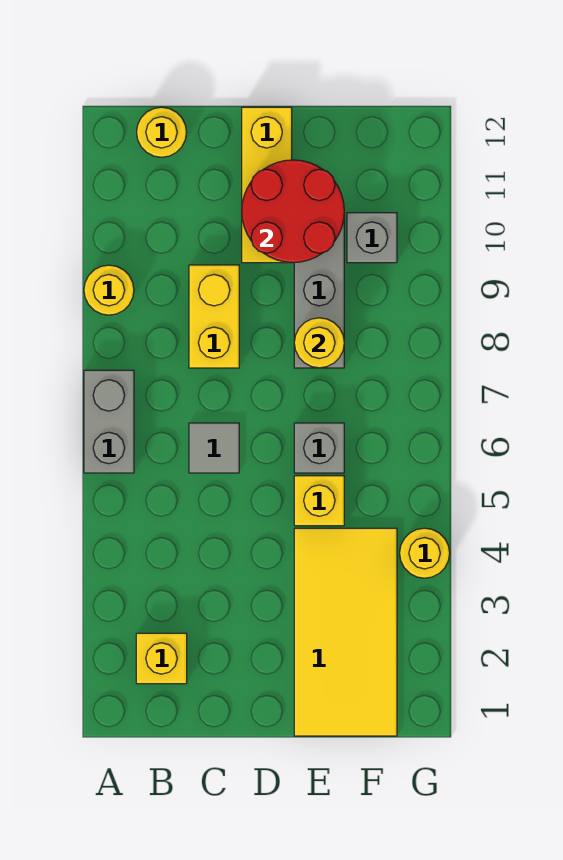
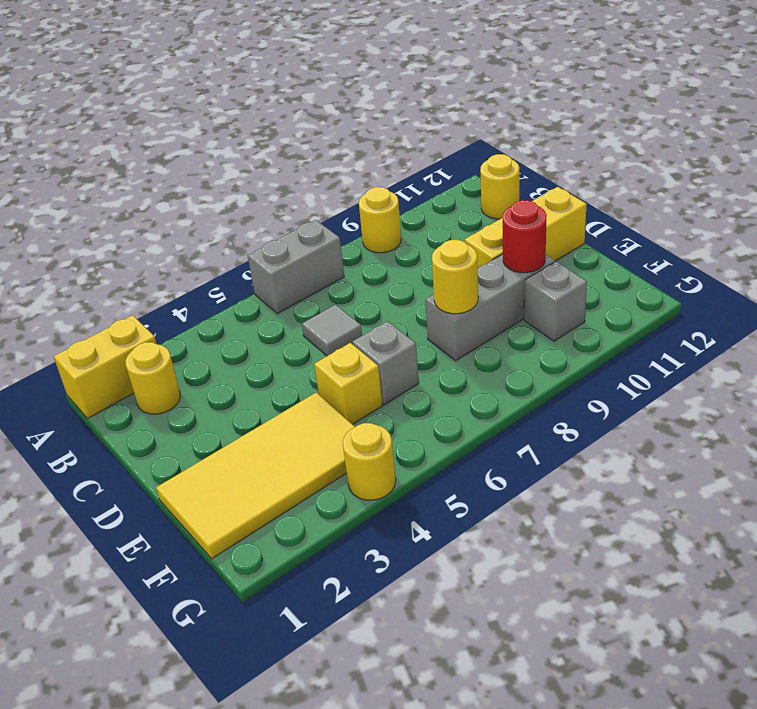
yellow brick B2 level 1 -> yellow round brick B2 level 1
yellow brick C8:C9 level 1 -> yellow brick A1:A2 level 1
red round brick D10:E11 level 2 -> red round brick E10 level 2

